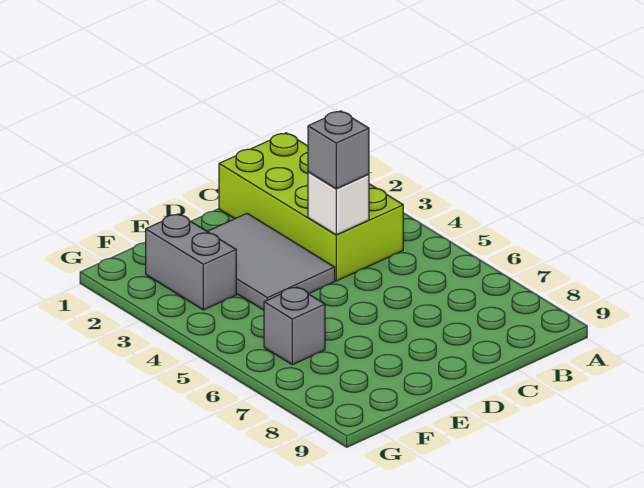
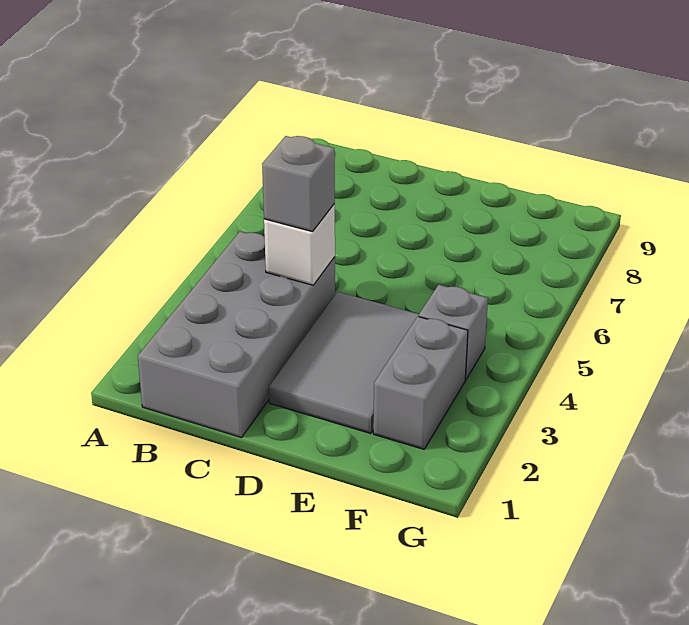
lime brick B1:C4 level 1 -> grey brick B1:C4 level 1
grey brick F6 level 1 -> grey brick F4 level 1

